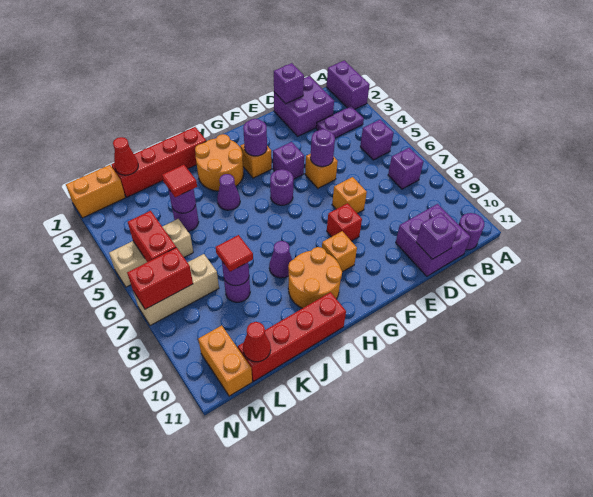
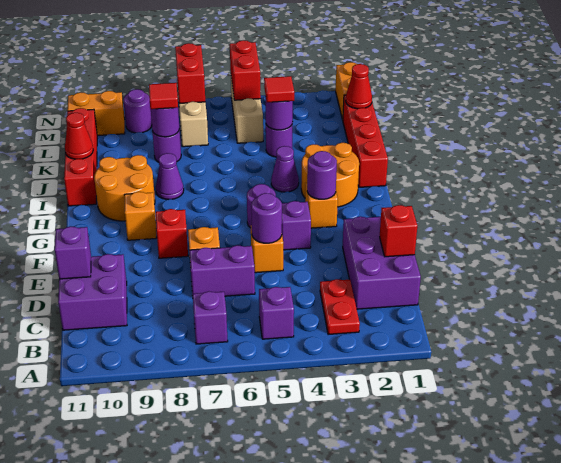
purple brick A1:A2 level 1 -> purple brick D6:D7 level 1
purple plate B3:C3 level 1 -> red plate B3:C3 level 1
purple round brick B11 level 1 -> purple round brick M9 level 1
purple brick C1:D2 level 1 -> purple brick C1:E2 level 1
purple brick D1 level 2 -> red brick D1 level 2
red cone L11 level 2 -> red cone J11 level 2
red brick M5:M6 level 2 -> red brick M5:N5 level 2

